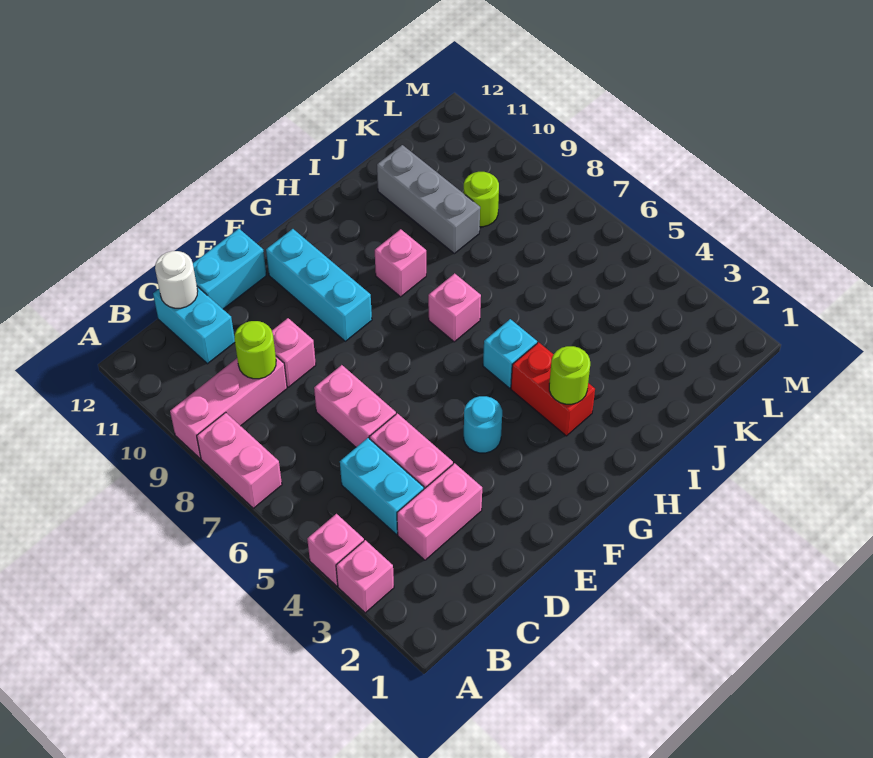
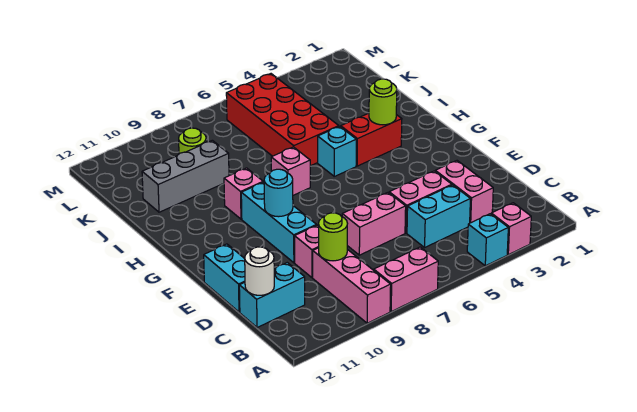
pink brick A4 level 1 -> cyan brick A4 level 1
cyan round brick F4 level 1 -> cyan round brick F9 level 2
cyan brick F9:F11 level 1 -> cyan brick E9:G9 level 1
none -> red brick I5:L6 level 1

